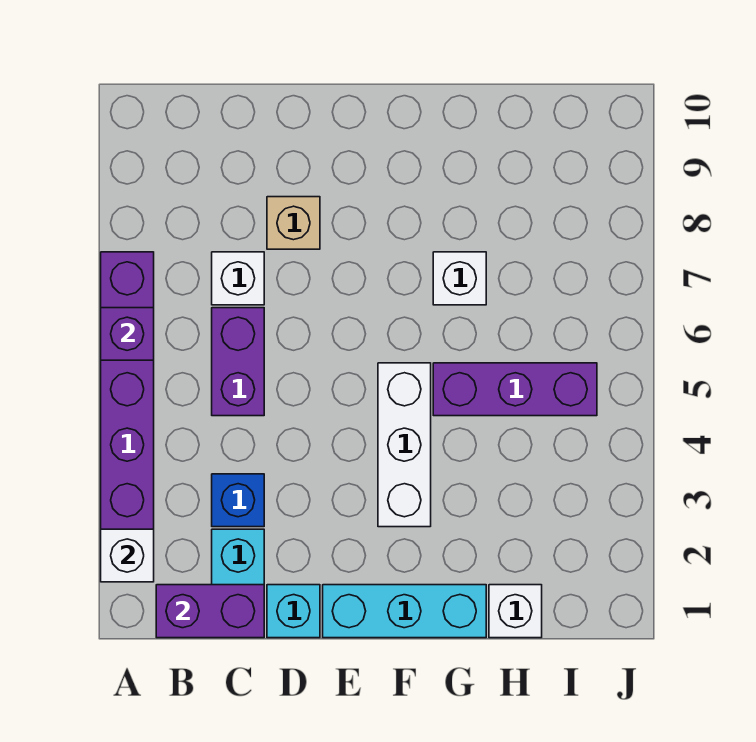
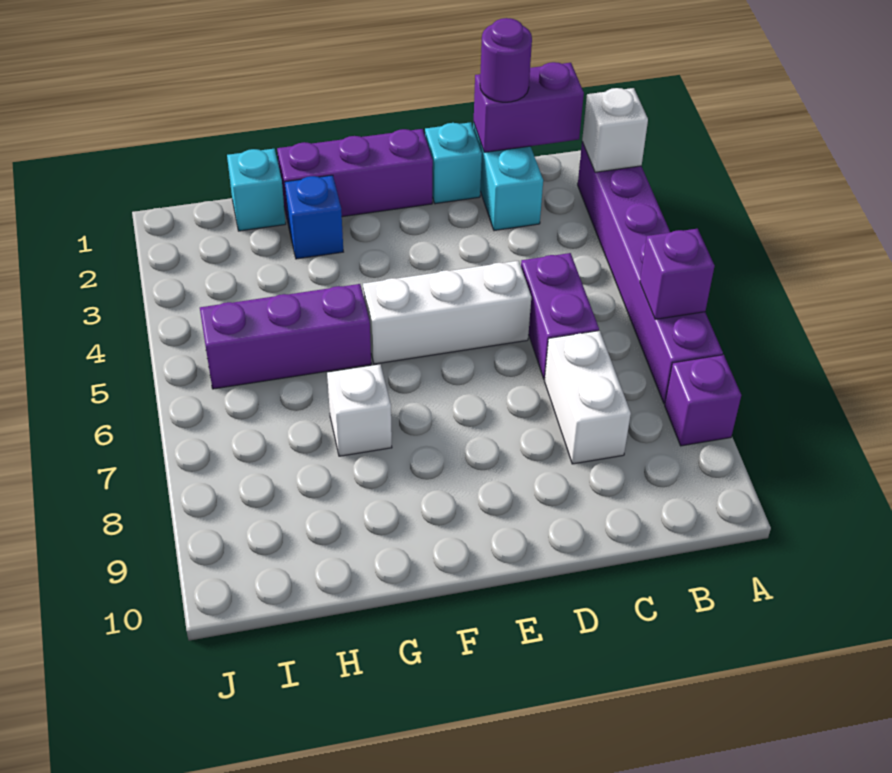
none -> purple brick A8 level 1
none -> purple round brick C1 level 3
blue brick C3 level 1 -> blue brick G2 level 1
white brick C7 level 1 -> white brick C7:C8 level 1
tan brick D8 level 1 -> none
cyan brick E1:G1 level 1 -> purple brick E1:G1 level 1
white brick F3:F5 level 1 -> white brick D5:F5 level 1
white brick H1 level 1 -> cyan brick H1 level 1

